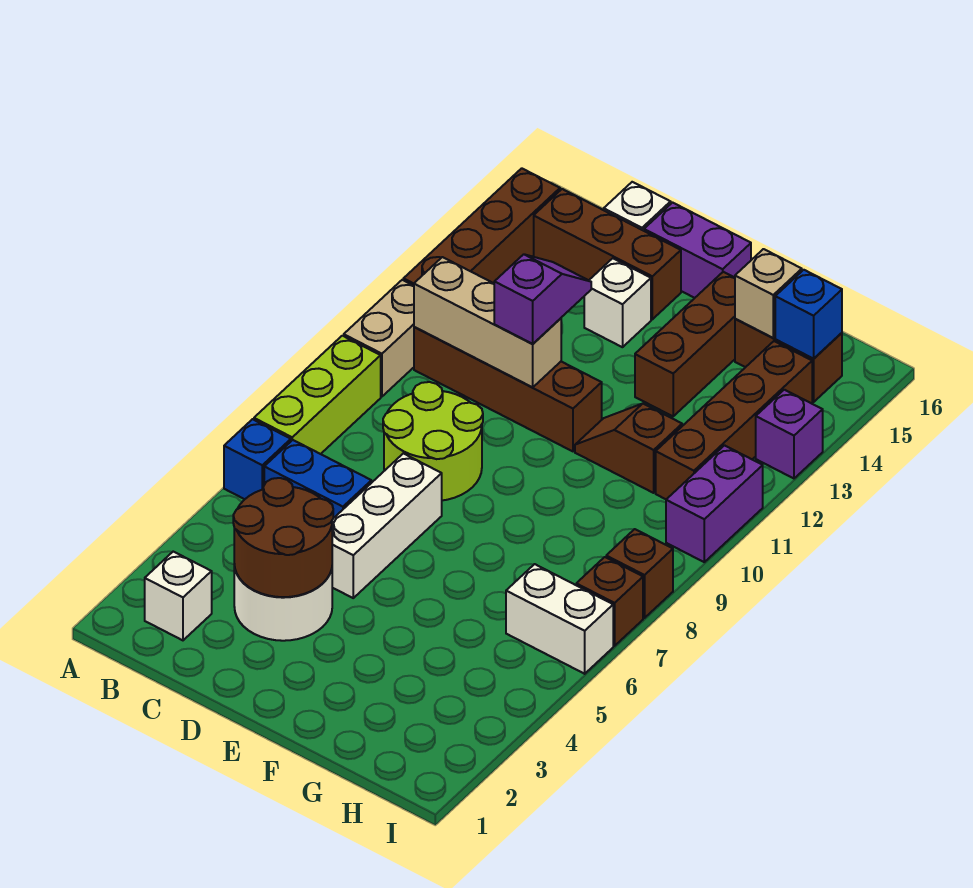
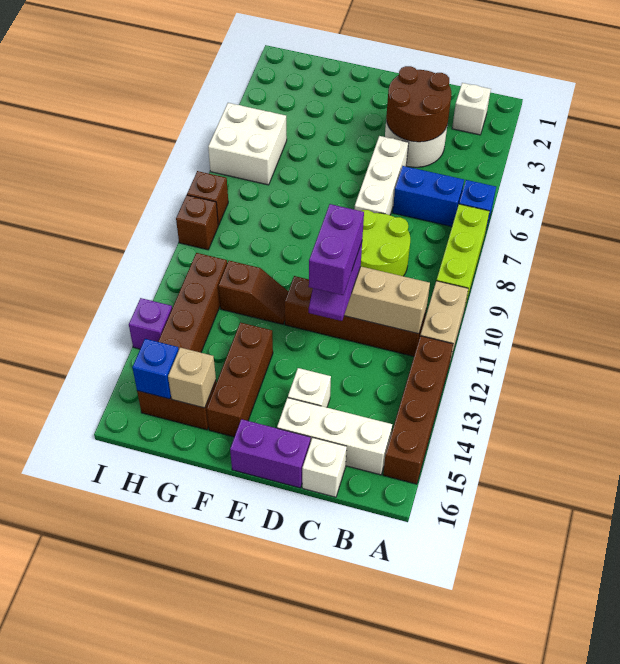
brown brick B15:D15 level 1 -> white brick B15:D15 level 1
white brick H6:I6 level 1 -> white brick H5:I6 level 1
brown brick I7 level 1 -> brown brick I9 level 1
purple brick I10:I11 level 1 -> purple brick D11:D12 level 4

